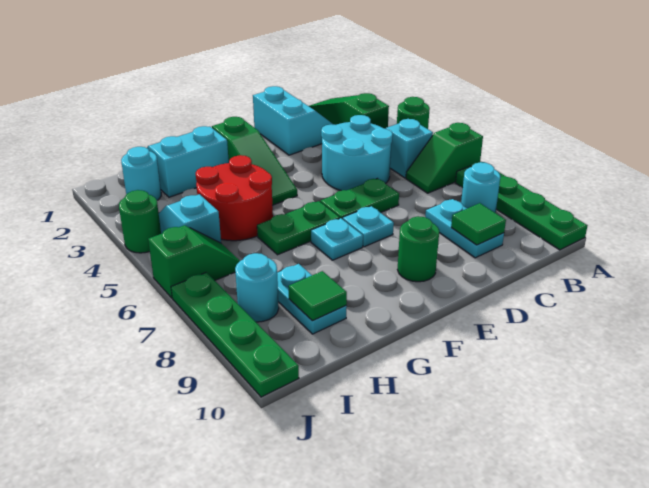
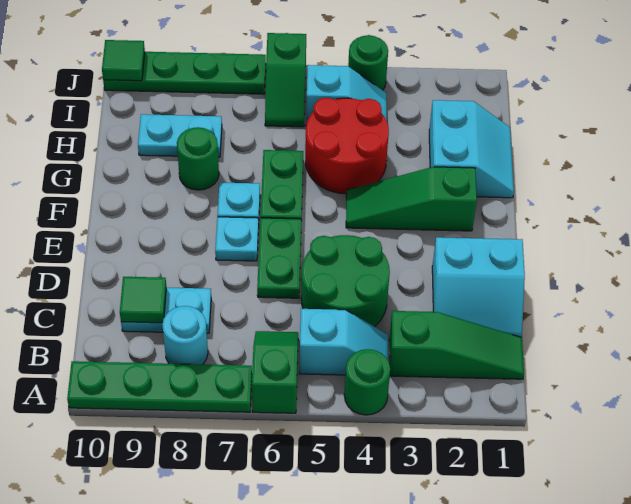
cyan round brick C4:D5 level 1 -> green round brick C4:D5 level 1
green round brick E9 level 1 -> green round brick G8 level 1
green tile H9 level 2 -> green tile J10 level 2
cyan round brick I2 level 1 -> none
cyan round brick I8 level 1 -> none

